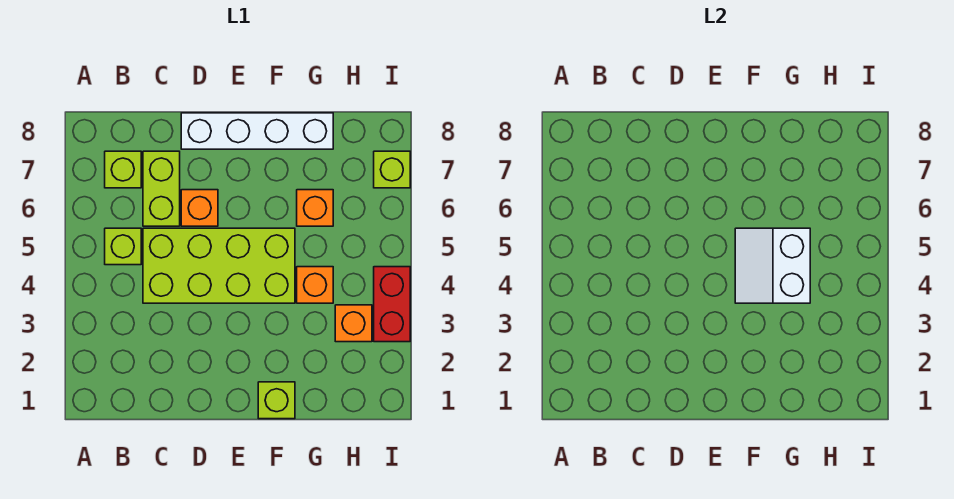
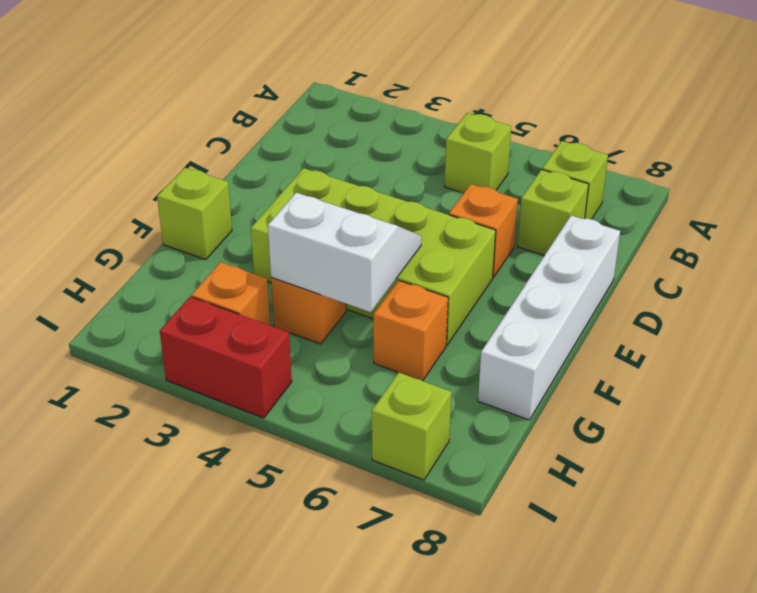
lime brick C4:F5 level 1 -> lime brick E3:F6 level 1
lime brick C6:C7 level 1 -> lime brick C7 level 1

